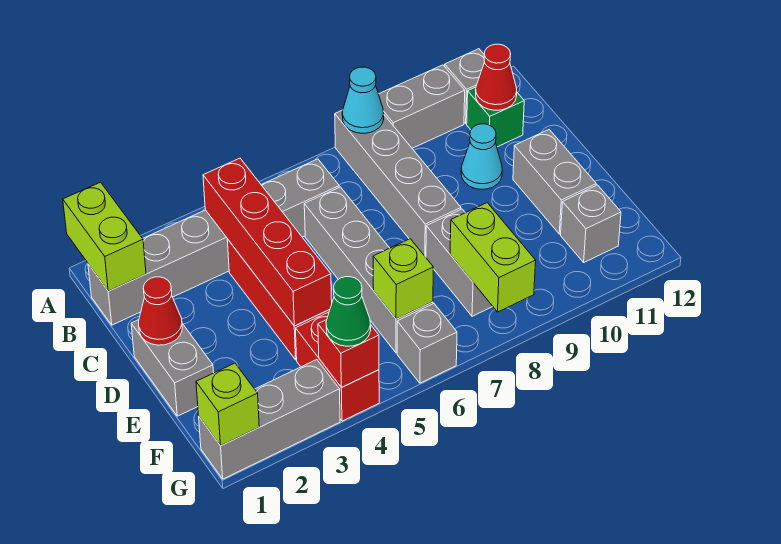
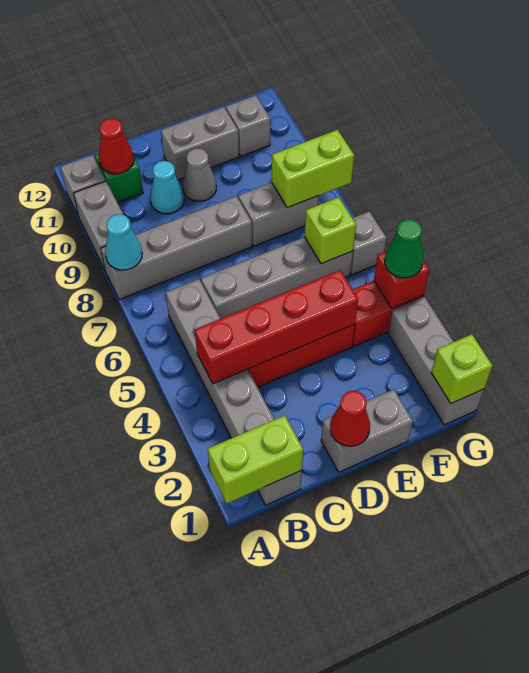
none -> grey cone D10 level 1

